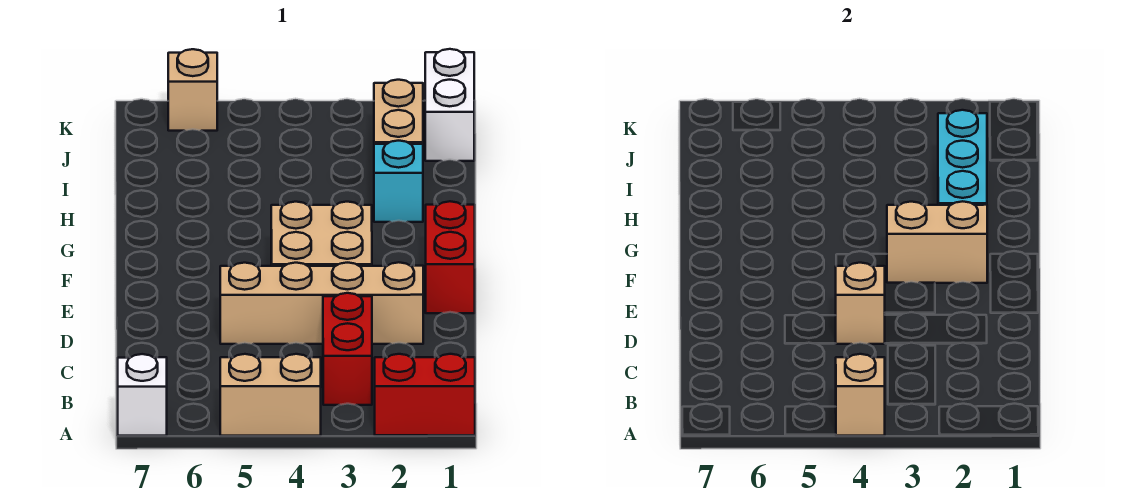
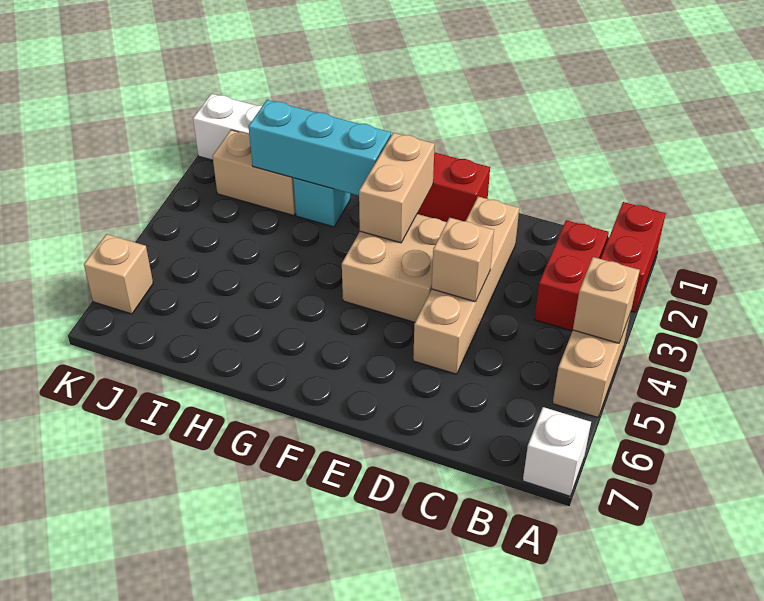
red brick B3:C3 level 1 -> red brick B2:B3 level 1

